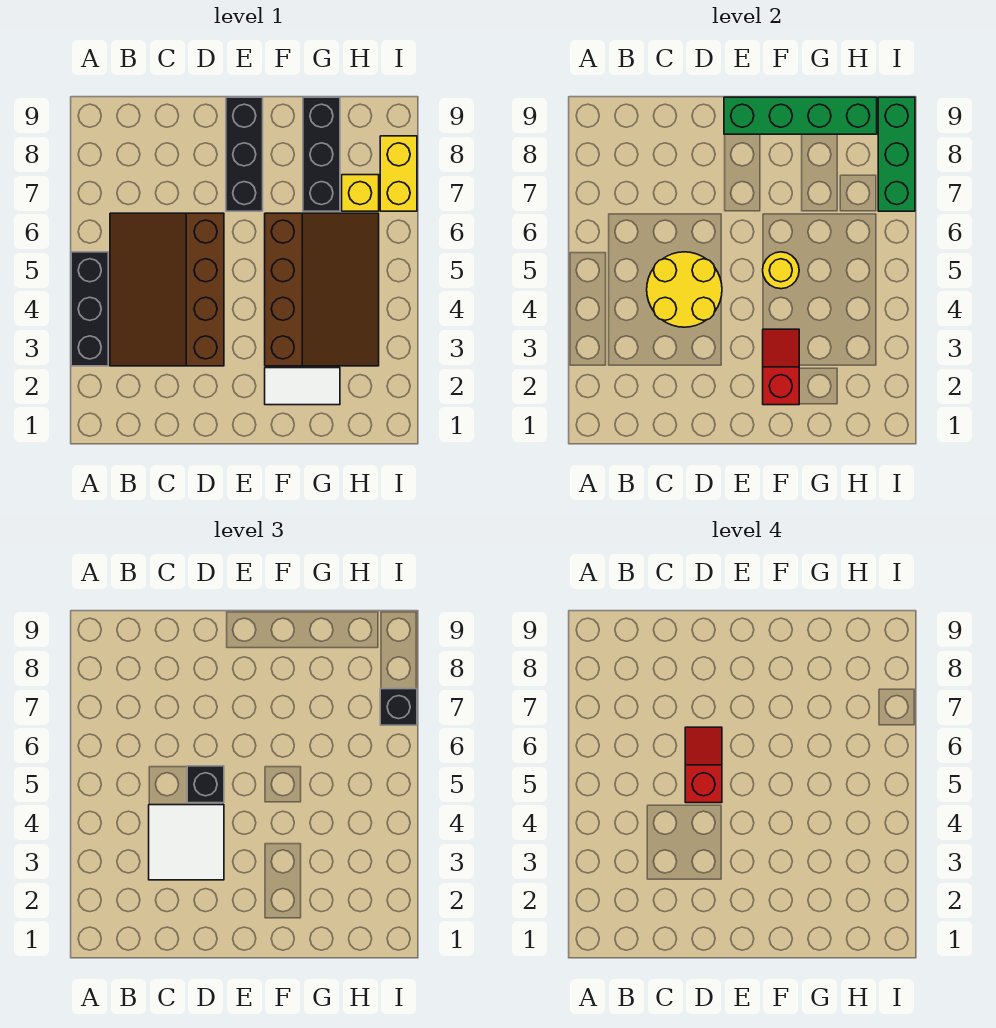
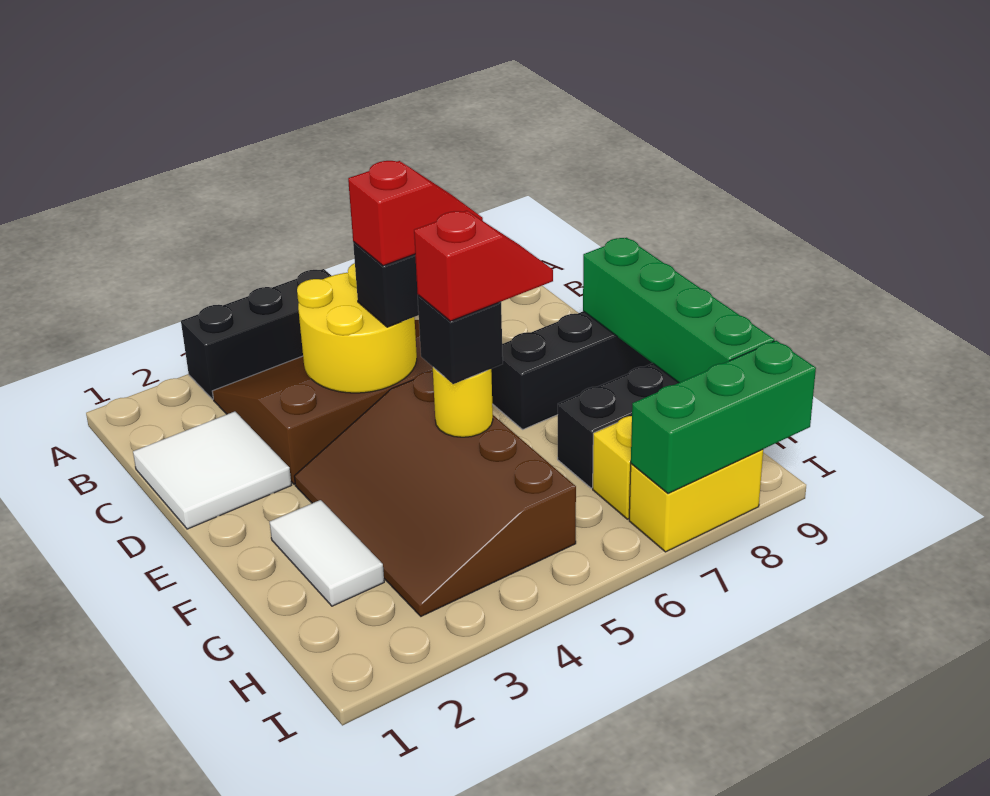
white tile C3:D4 level 3 -> white tile C1:D2 level 1
red slope F2:F3 level 2 top 2 -> red slope F5:F6 level 4 top 5
brown slope F3:H6 level 1 top F -> brown slope E3:H5 level 1 top 5
black brick I7 level 3 -> black brick F5 level 3

